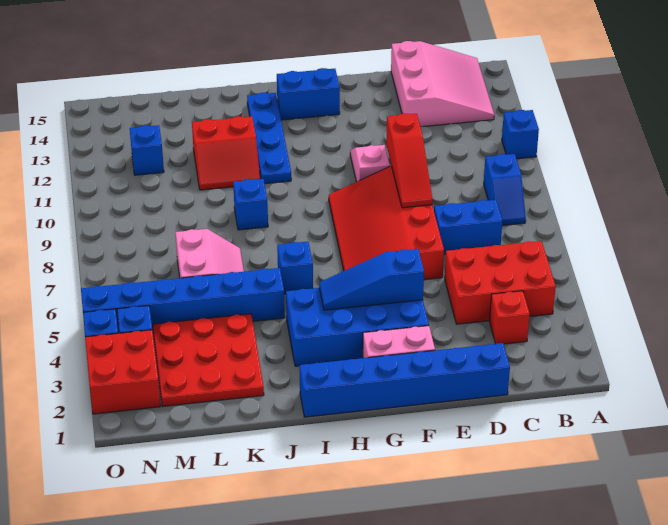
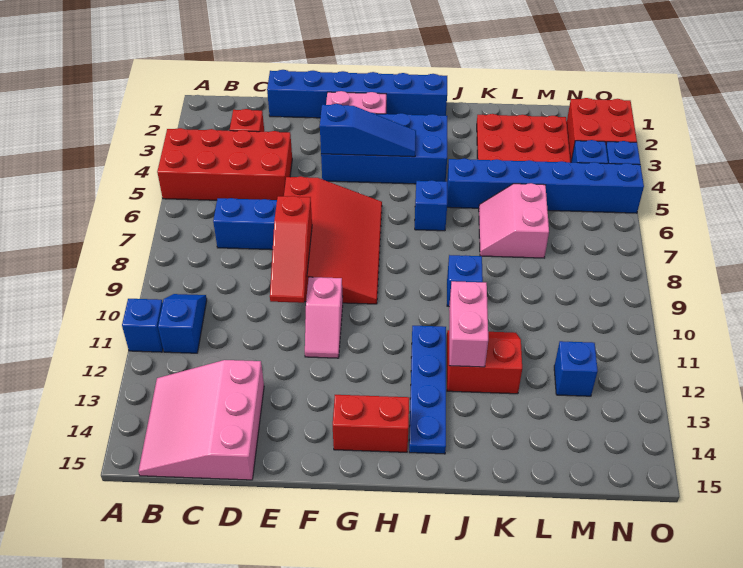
red brick B4:D5 level 1 -> red brick A4:D5 level 1
blue slope B8:B9 level 1 top 9 -> blue slope B10:B11 level 1 top 11
red slope E8:E10 level 2 top 10 -> red slope E8:E10 level 2 top 8
blue brick G14:H14 level 1 -> red brick G14:H14 level 1
none -> pink brick J11:J12 level 2

